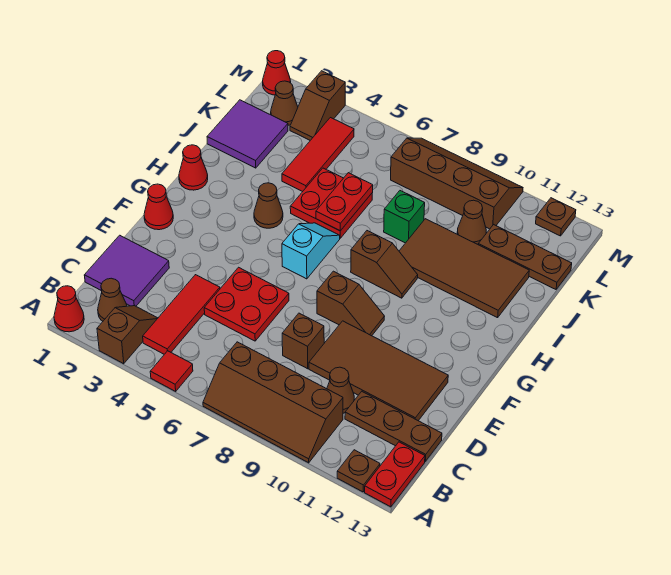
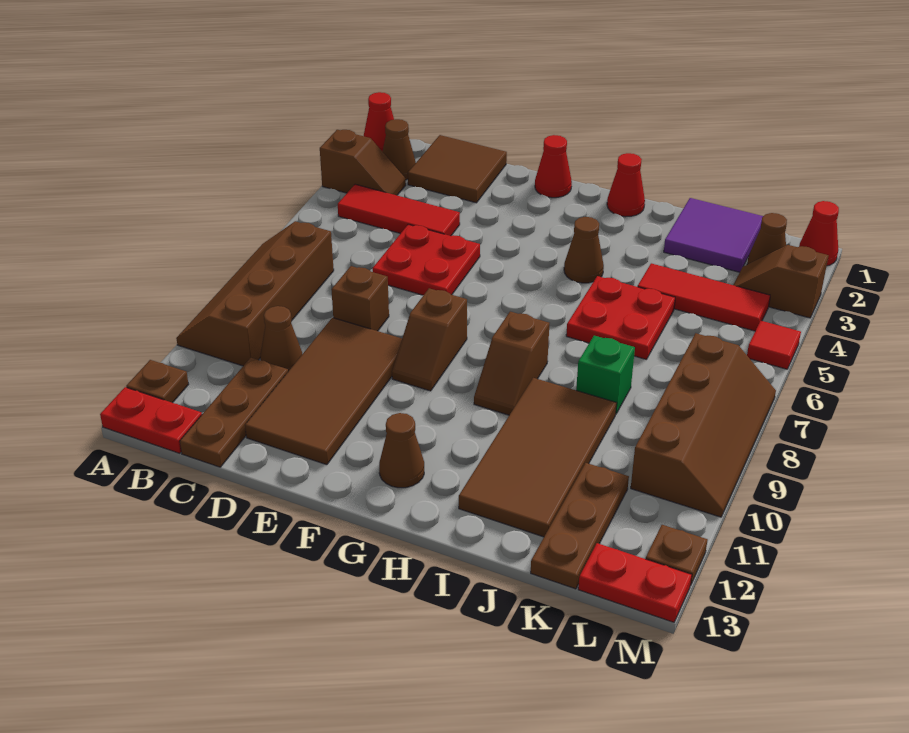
red tile A5 level 1 -> red tile M5 level 1
purple tile C1:D2 level 1 -> brown tile C1:D2 level 1
cyan slope G6:H6 level 1 top G -> none
red plate I6:J6 level 2 -> red plate L13:M13 level 1
brown cone K10 level 1 -> brown cone G12 level 1

